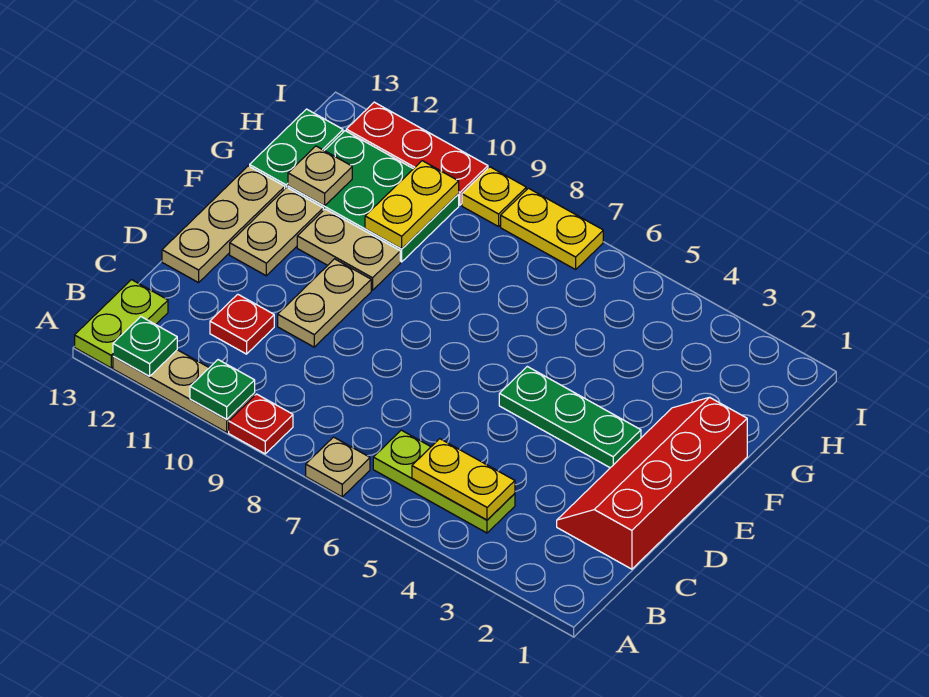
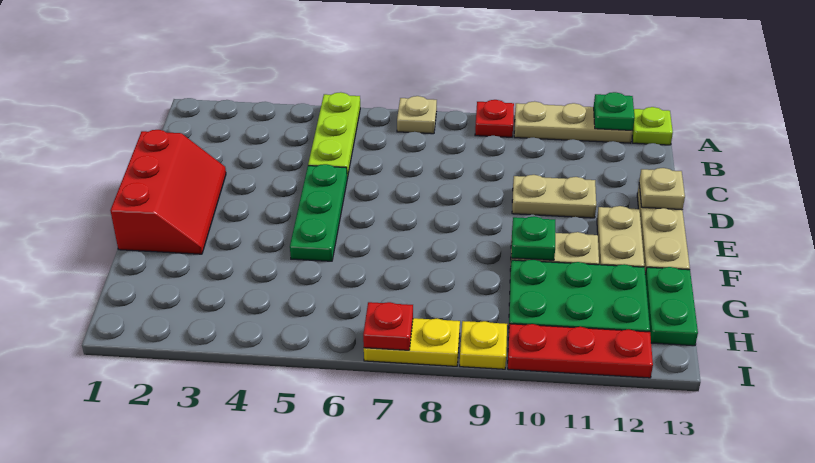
green plate A10 level 2 -> green plate F10 level 2
lime plate A13:B13 level 1 -> lime plate A13 level 1
lime plate B4:B6 level 1 -> lime plate A5:C5 level 1
yellow plate B4:B5 level 2 -> none
red slope C1:F2 level 1 top 1 -> red slope D1:F2 level 1 top 1
red plate C11 level 1 -> red plate I7 level 2
tan plate D10:E10 level 1 -> tan plate D10:D11 level 1
green plate E3:E5 level 1 -> green plate D5:F5 level 1
yellow plate G10:H10 level 2 -> none
tan plate G12 level 2 -> tan plate D13 level 2

